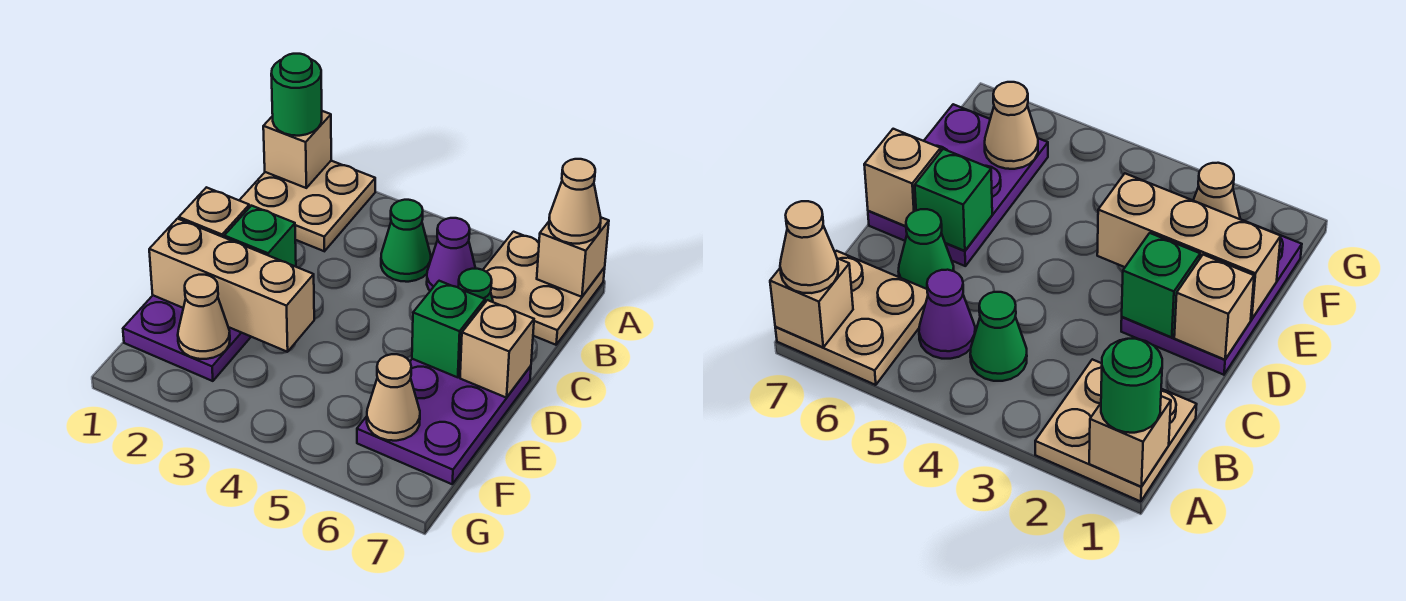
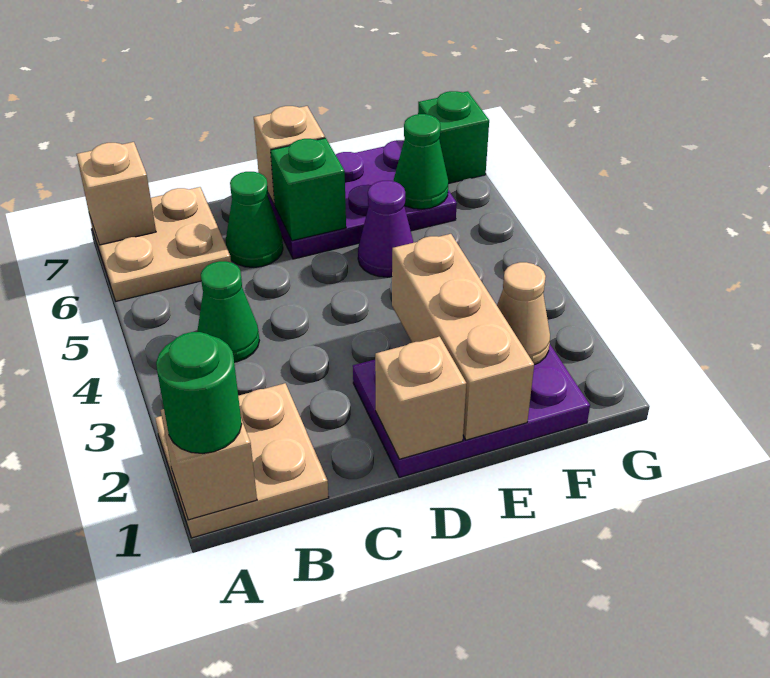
tan cone A7 level 3 -> none
purple cone B5 level 1 -> purple cone E5 level 1
green brick D2 level 2 -> green brick G7 level 1
tan cone F6 level 2 -> green cone F6 level 2

